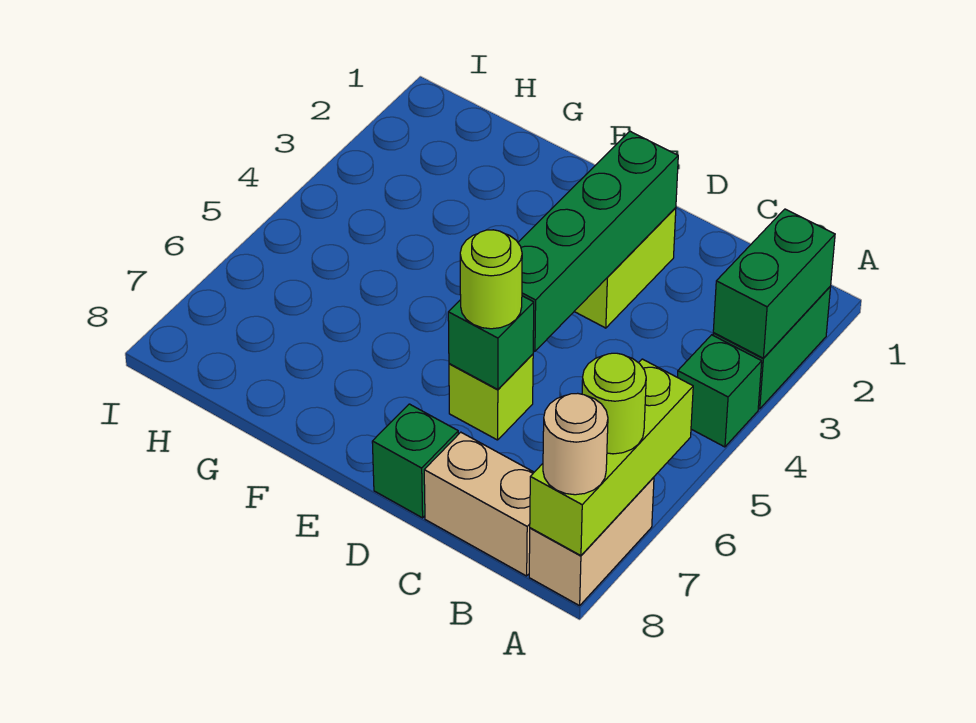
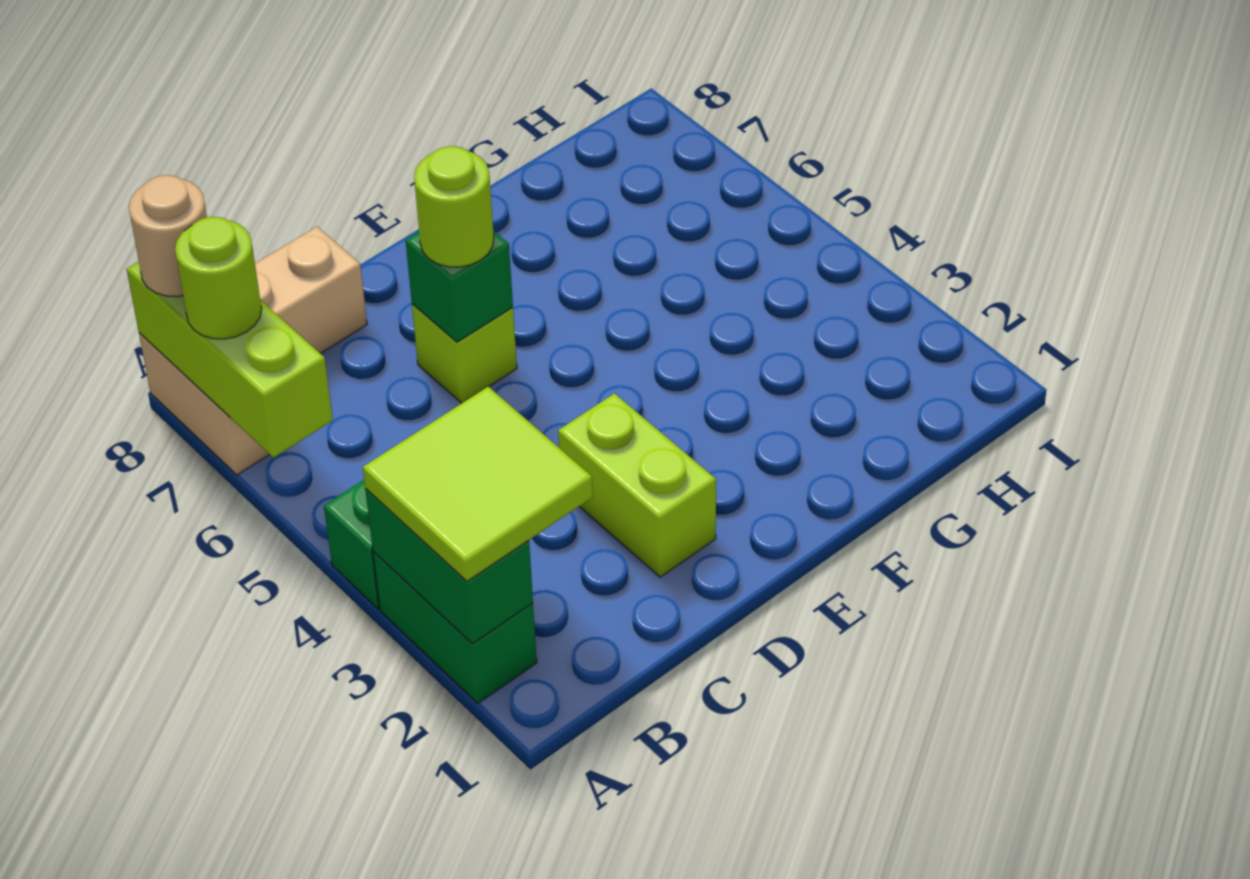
none -> lime tile A2:B3 level 3
green brick D2:D5 level 2 -> none
green brick D8 level 1 -> none

